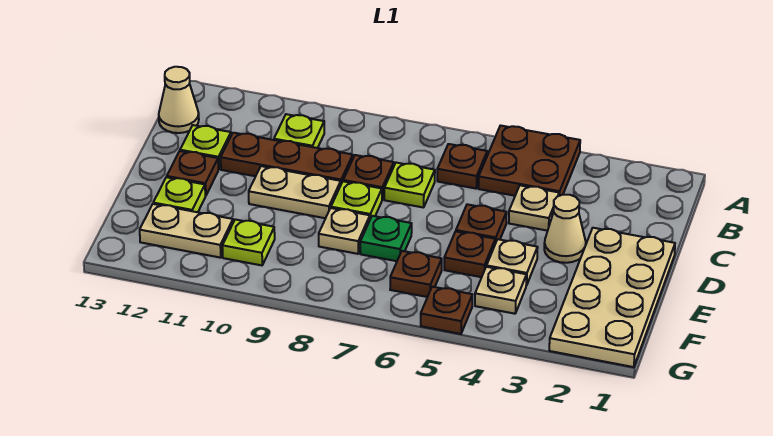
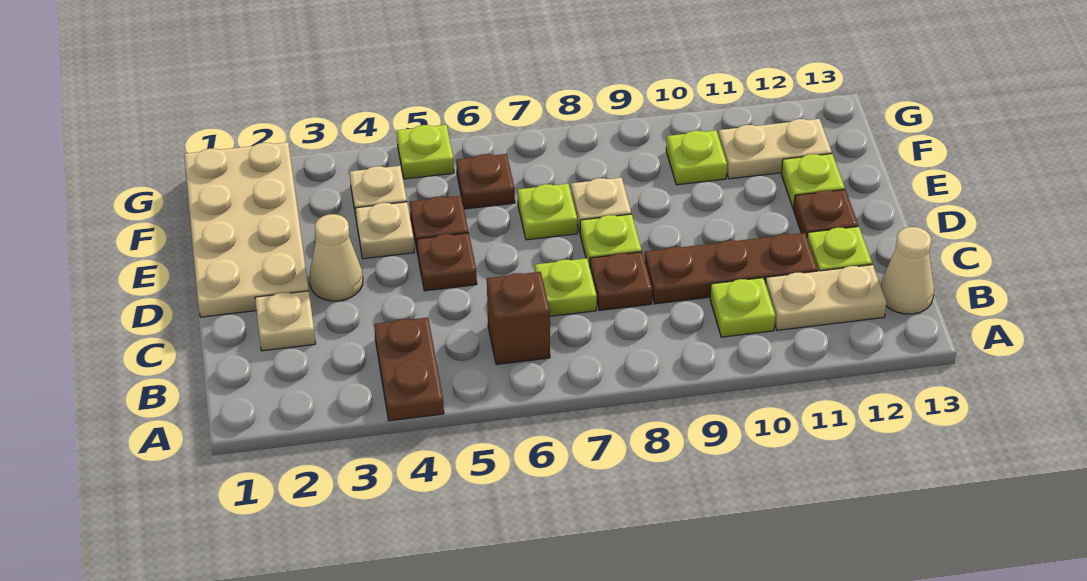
brown plate A4:B5 level 1 -> brown plate A4:B4 level 1
brown plate B6 level 1 -> brown brick B6 level 1
tan plate C4 level 1 -> tan plate C2 level 1
tan plate D9:D10 level 1 -> tan plate B11:B12 level 1
green plate E7 level 1 -> lime plate E7 level 1
brown plate G5 level 1 -> lime plate G5 level 1

